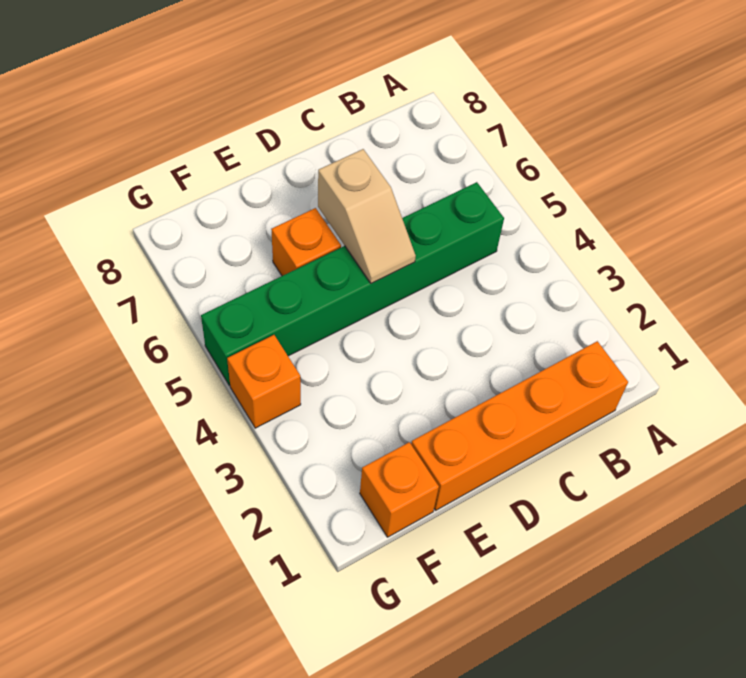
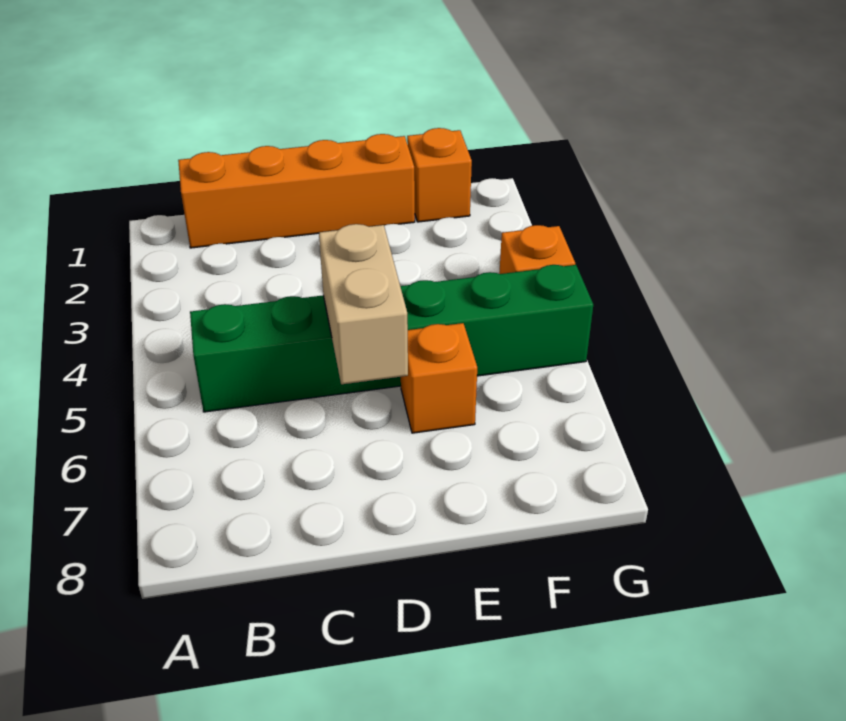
tan slope D5:D6 level 2 top 6 -> tan brick D5:D6 level 2

